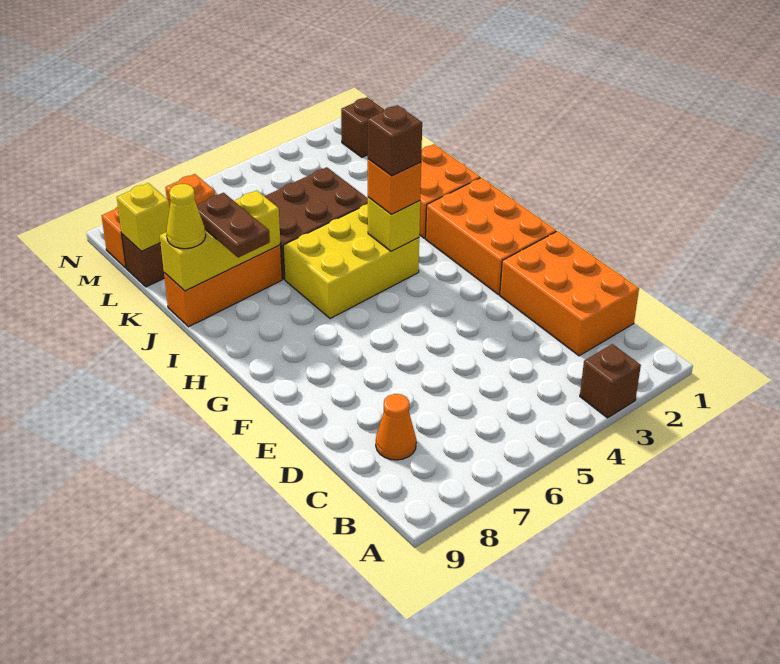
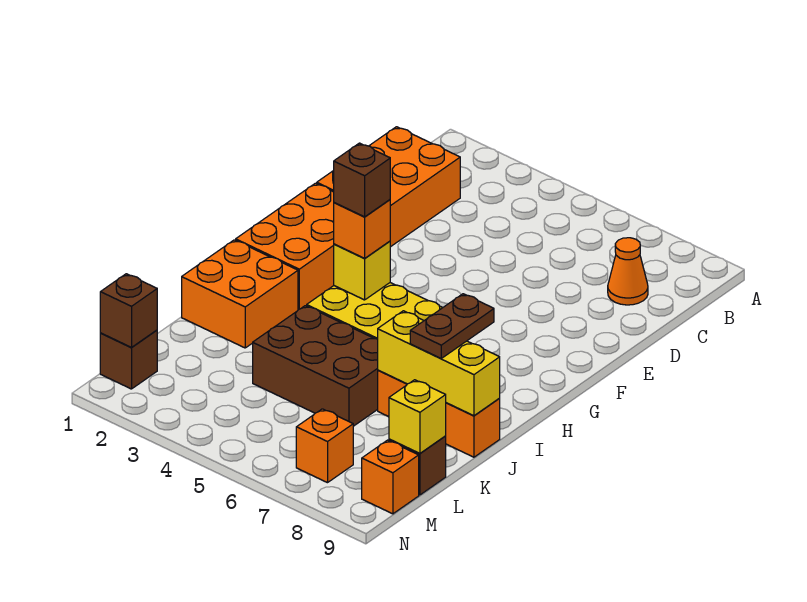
brown brick A3 level 1 -> brown brick M1 level 2
yellow cone J9 level 3 -> none

